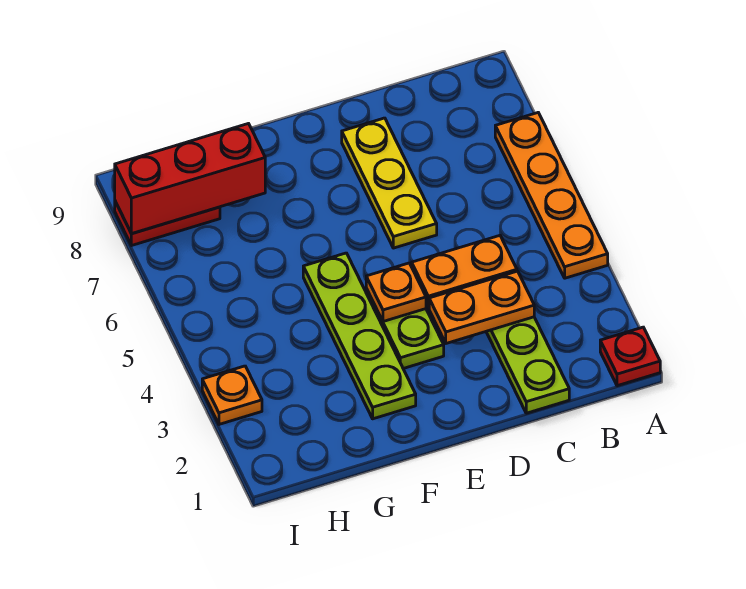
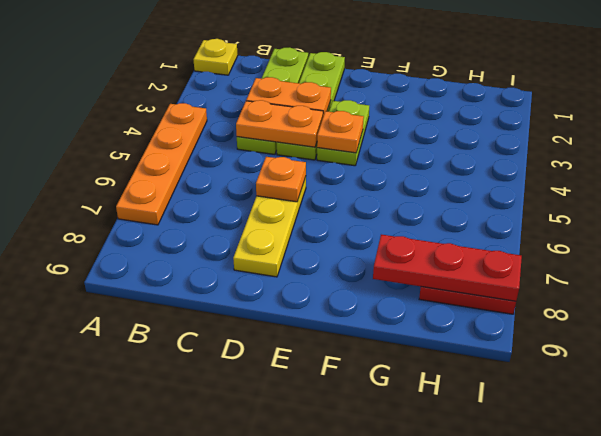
red plate A1 level 1 -> yellow plate A1 level 1
lime plate F2:F5 level 1 -> lime plate D1:D4 level 1
red brick G8:I8 level 2 -> red plate G8:I8 level 2
orange plate I3 level 1 -> orange plate D6 level 2

